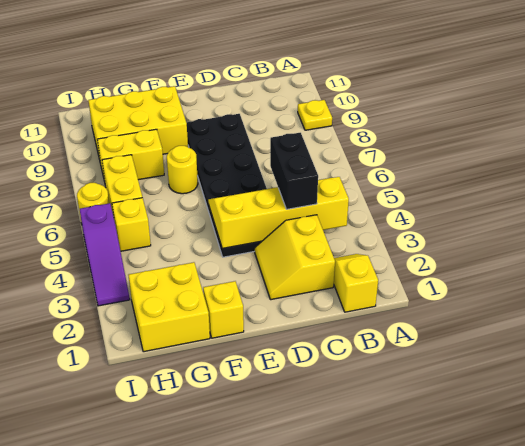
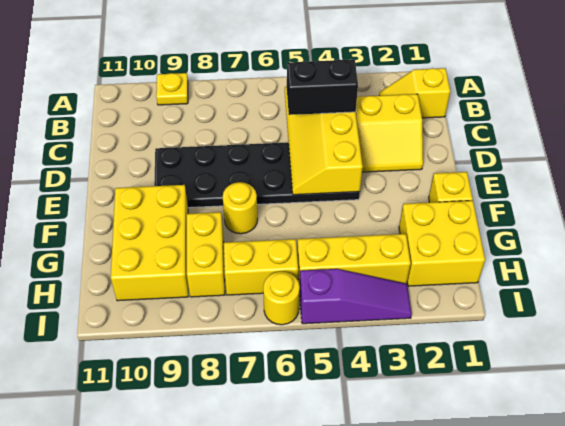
yellow brick H5 level 1 -> yellow brick H3:H5 level 1

